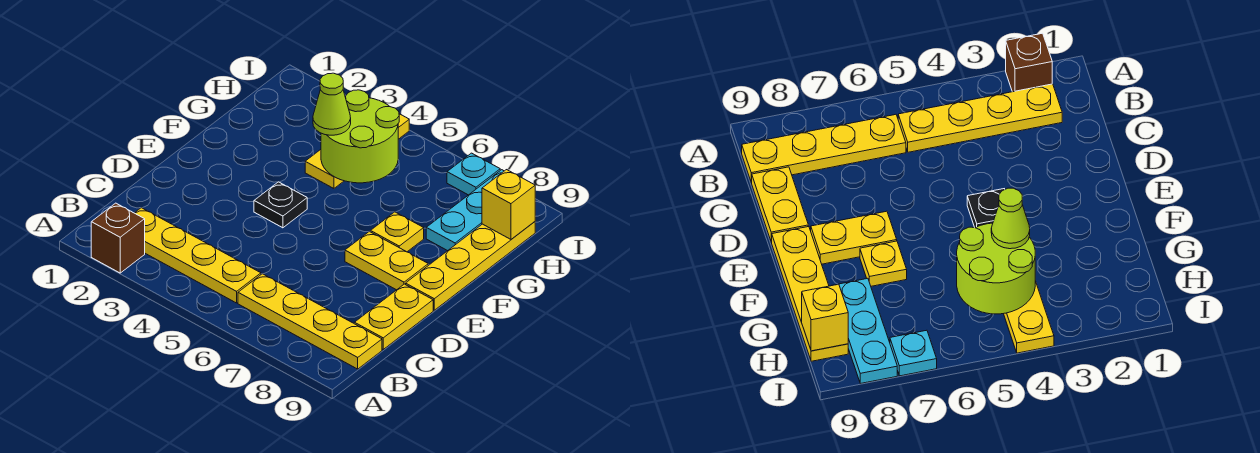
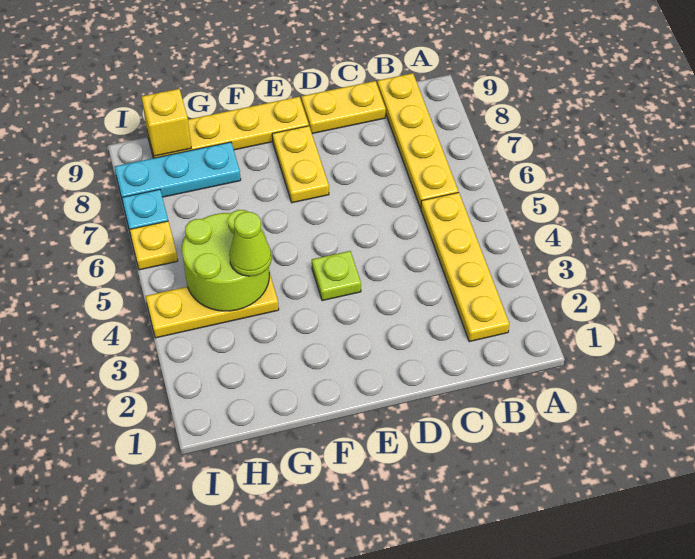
brown brick A2 level 1 -> none
black plate E4 level 1 -> lime plate E4 level 1
yellow plate F7 level 1 -> yellow plate I6 level 1

